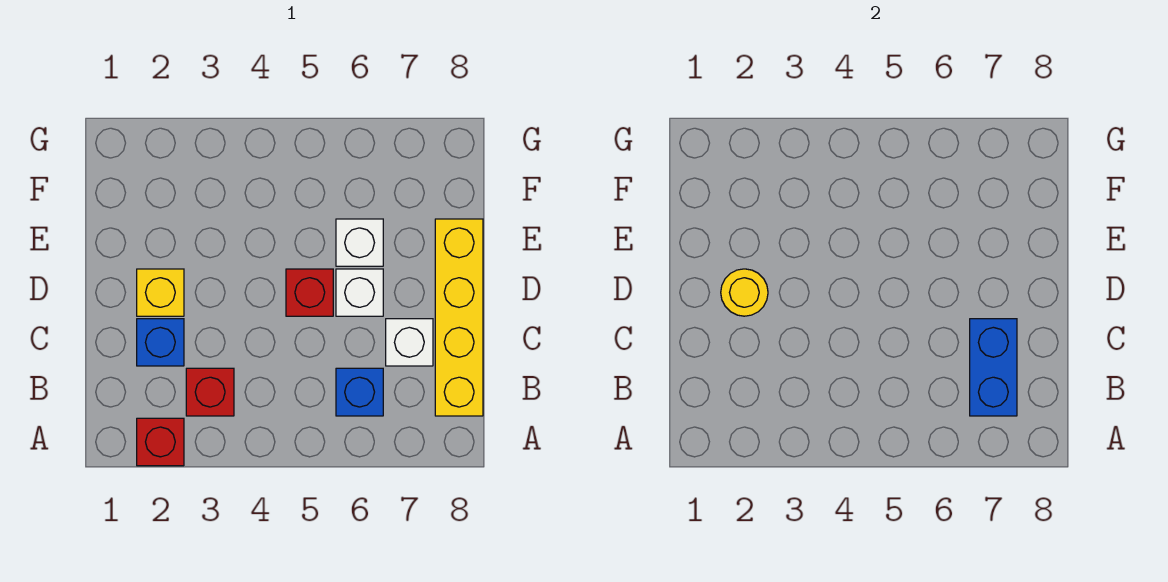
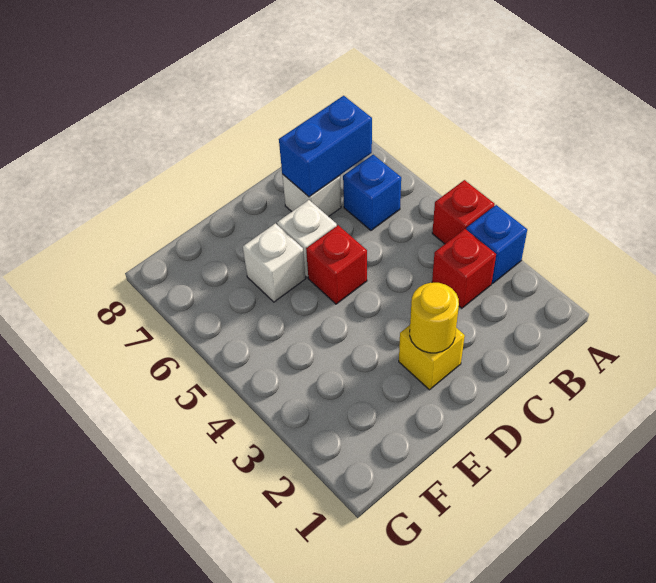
red brick A2 level 1 -> red brick A4 level 1
yellow brick B8:E8 level 1 -> none
blue brick C2 level 1 -> blue brick A3 level 1

